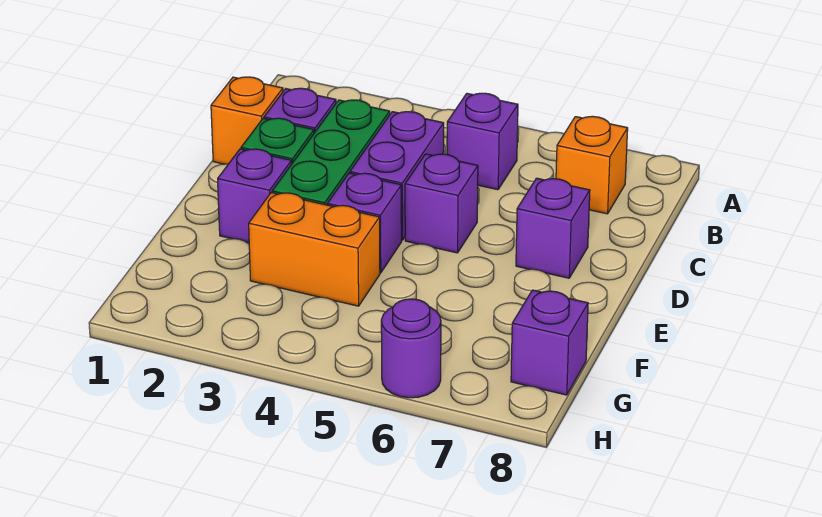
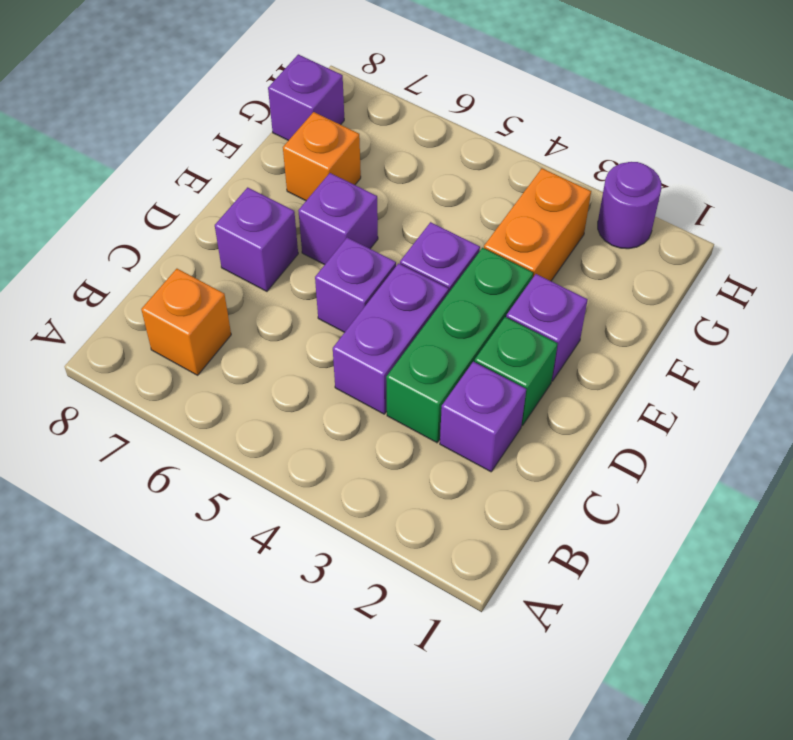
purple brick B5 level 1 -> purple brick E6 level 1
orange brick C1 level 1 -> orange brick F7 level 1
orange brick F3:F4 level 1 -> orange brick F3:G3 level 1
purple round brick H6 level 1 -> purple round brick H2 level 1

